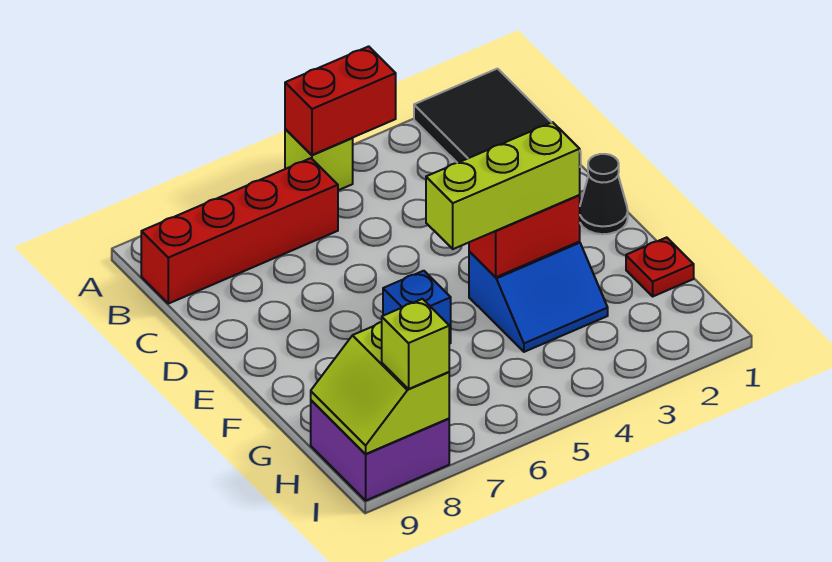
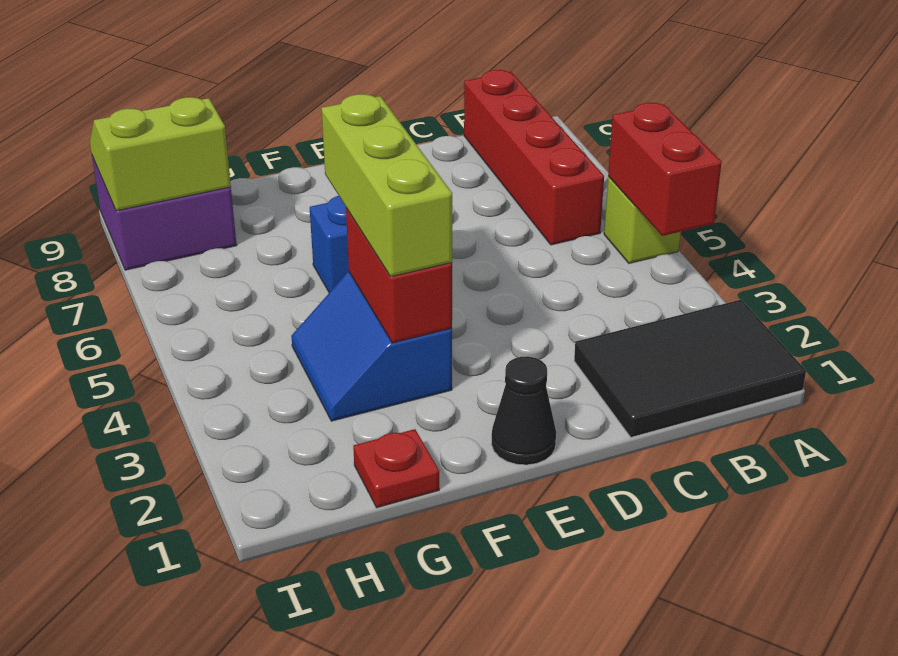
lime brick I8 level 3 -> none

